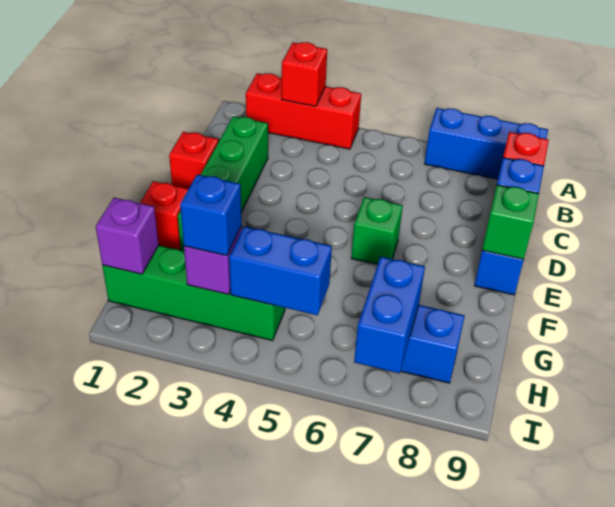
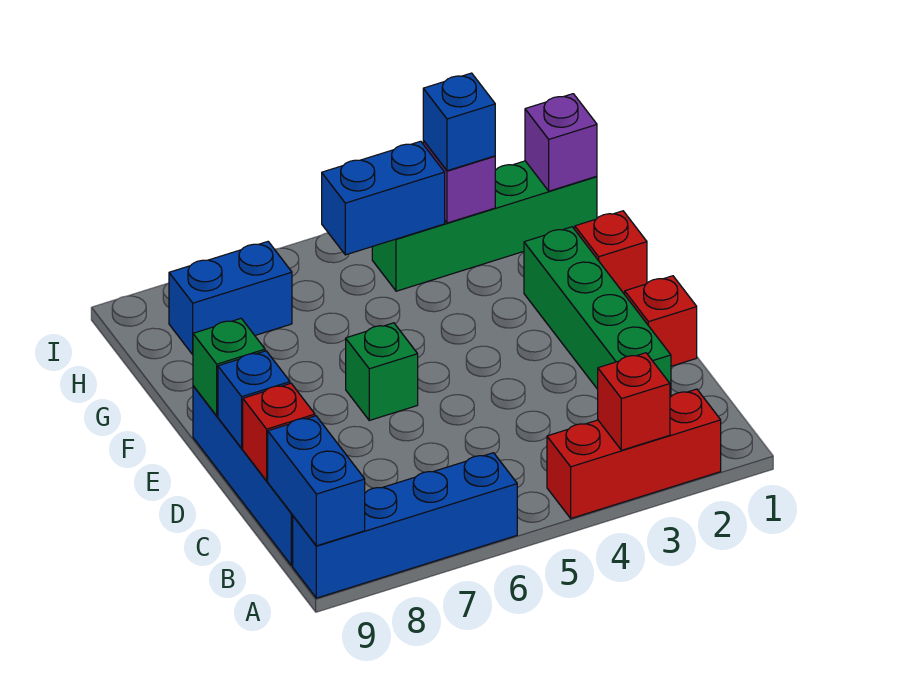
blue brick A7:A9 level 1 -> blue brick A6:A9 level 1
blue brick H7:I7 level 2 -> blue brick A9:B9 level 2

